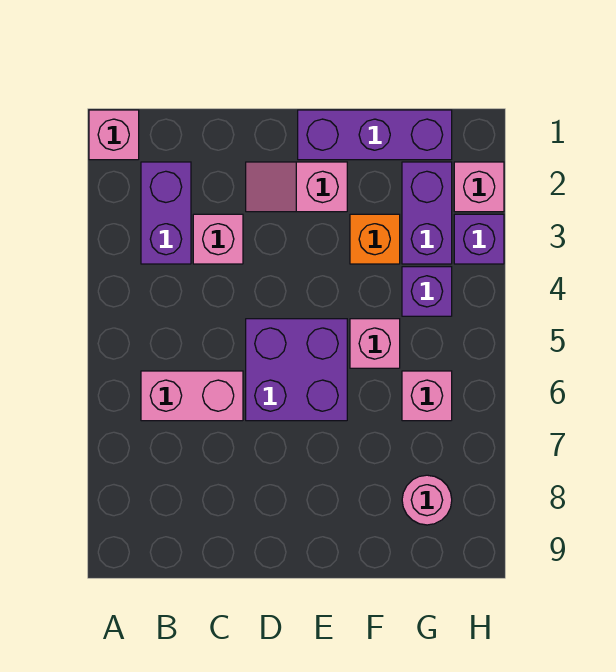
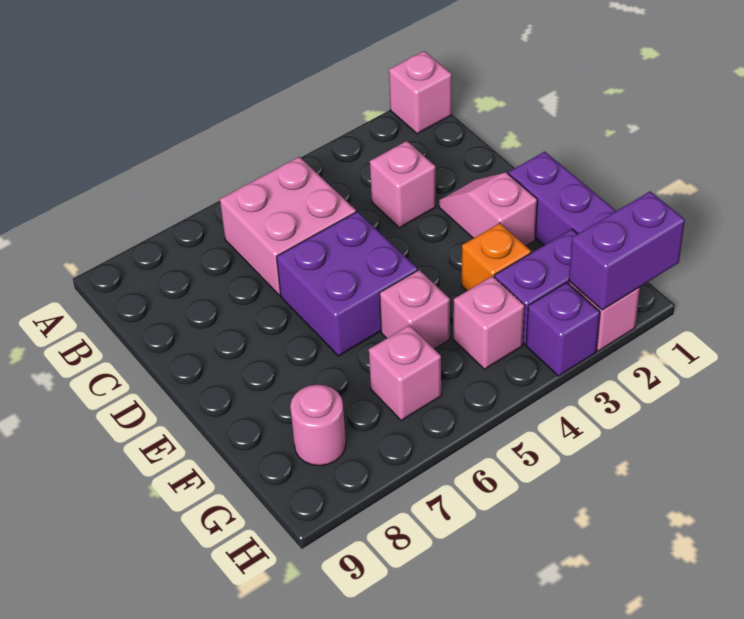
purple brick B2:B3 level 1 -> purple brick H1:H2 level 2
pink brick B6:C6 level 1 -> pink brick B5:C6 level 1
purple brick G4 level 1 -> pink brick G4 level 1

